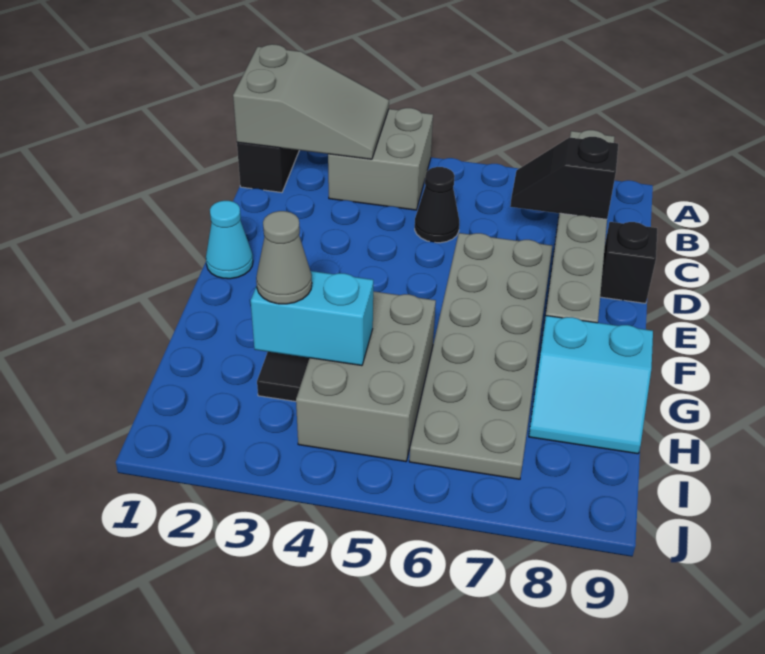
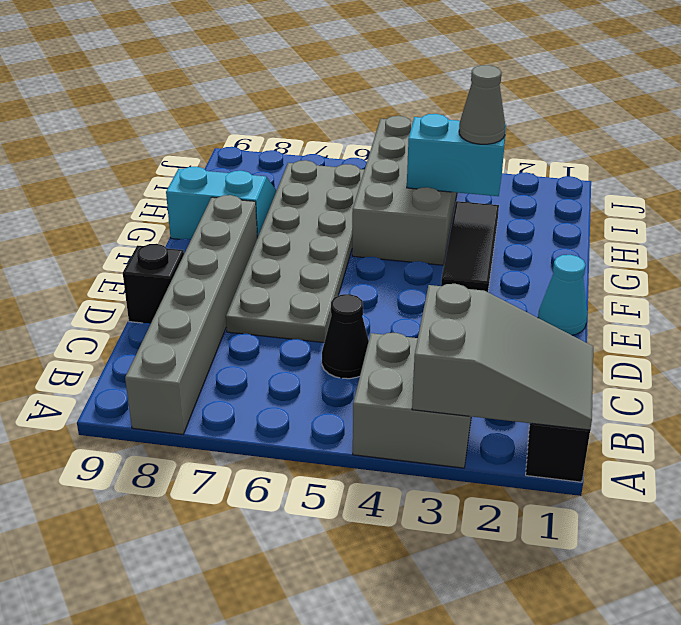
grey slope A1:B3 level 2 top 1 -> grey slope A1:B3 level 2 top 3
black slope C7:C8 level 2 top 8 -> none
grey brick G4:I5 level 1 -> grey brick G4:J5 level 1

